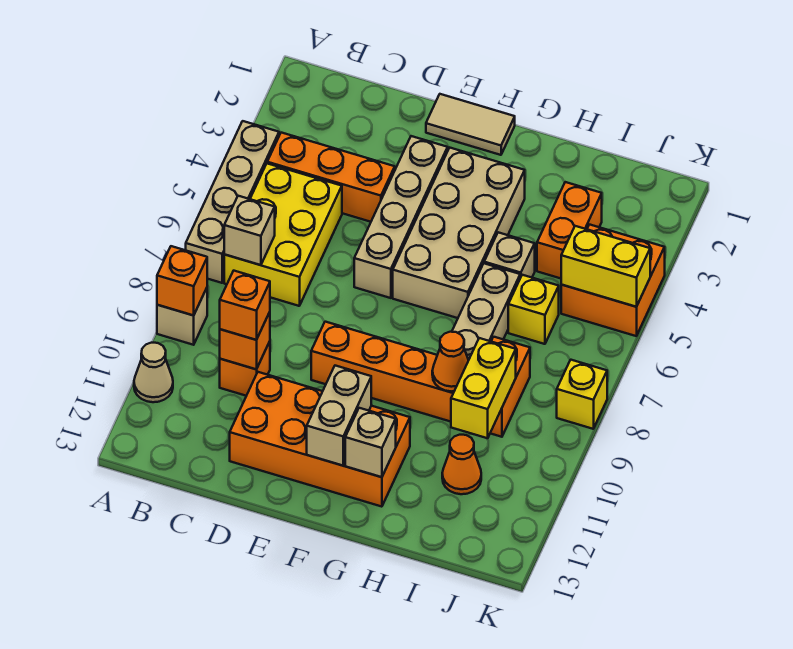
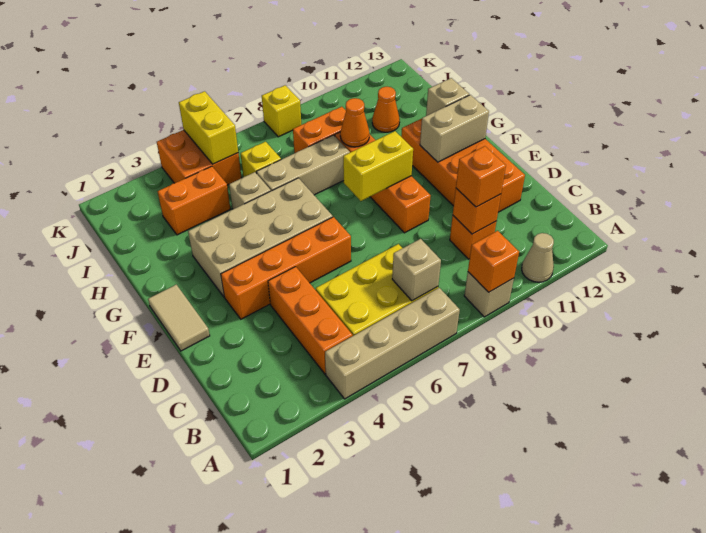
tan brick E3:E6 level 1 -> orange brick E3:E6 level 1
yellow brick I9:I10 level 2 -> yellow brick F8:F9 level 2

